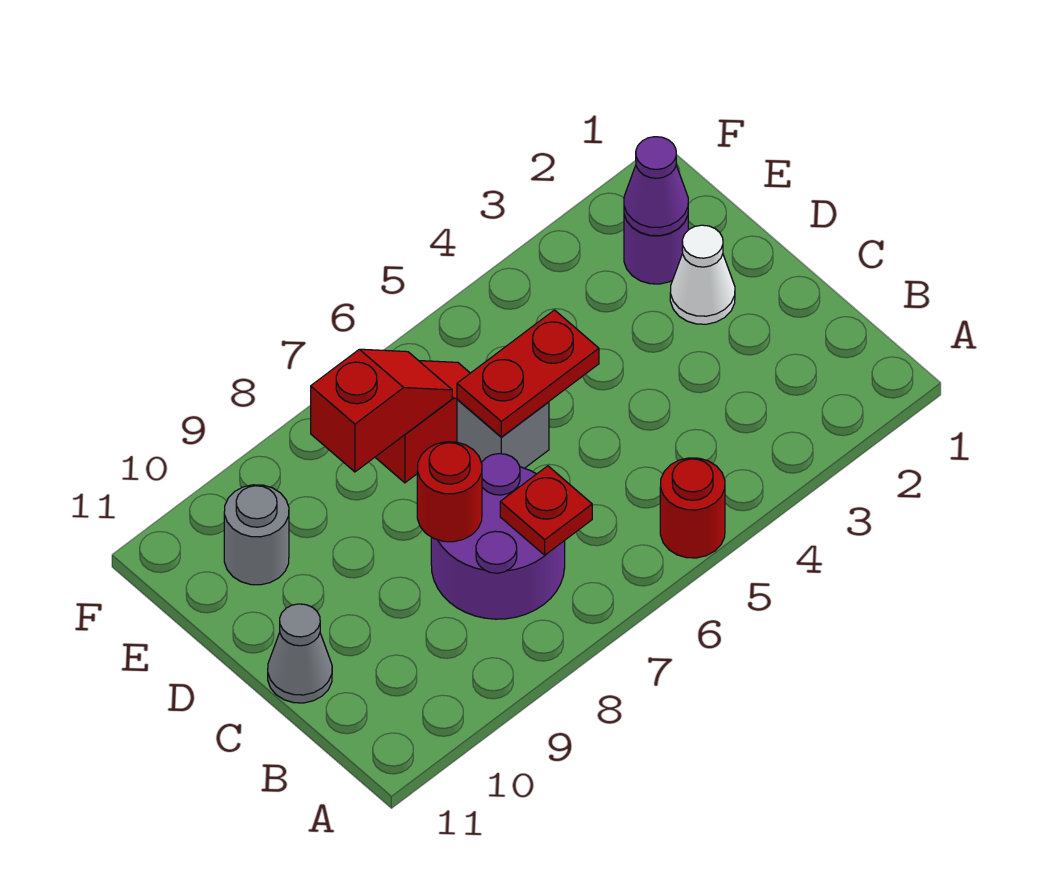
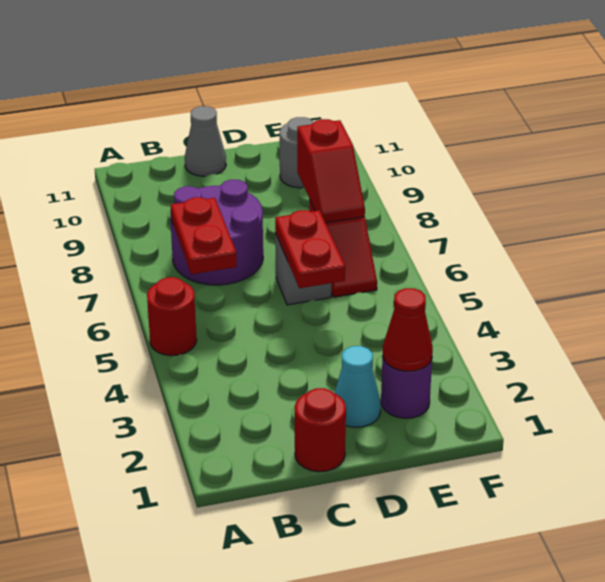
red plate B7 level 2 -> red plate B6:B7 level 2
red round brick C8 level 2 -> red round brick C1 level 1
white cone D2 level 1 -> cyan cone D2 level 1
purple cone E2 level 2 -> red cone E2 level 2

